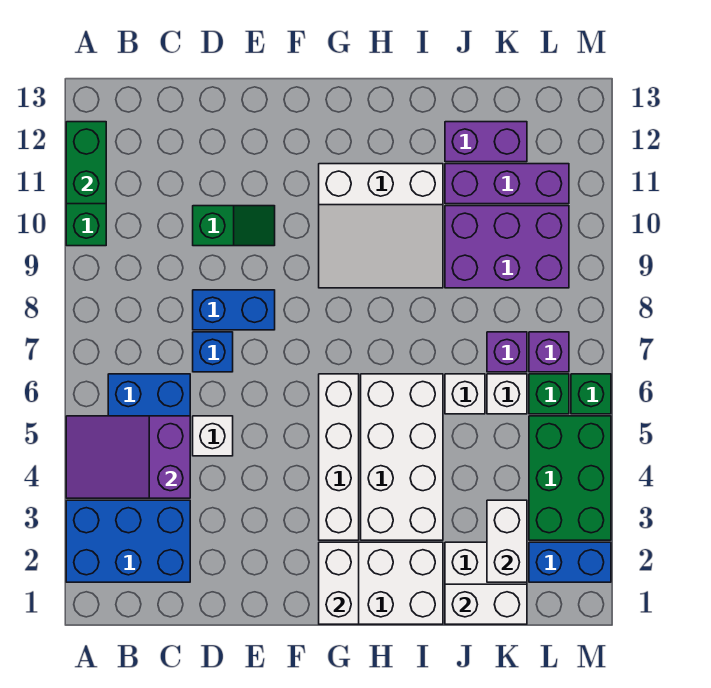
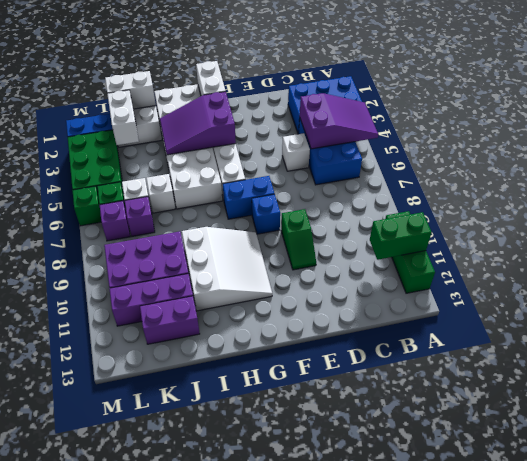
green brick A11:A12 level 2 -> green brick A11:B11 level 2
blue brick D7 level 1 -> blue brick F8 level 1
blue brick D8:E8 level 1 -> blue brick F7:G7 level 1
green slope D10:E10 level 1 top D -> green slope E9:E10 level 1 top 9
none -> purple slope G3:I4 level 2 top G
white slope G9:I11 level 1 top 11 -> white slope G9:I11 level 1 top I

